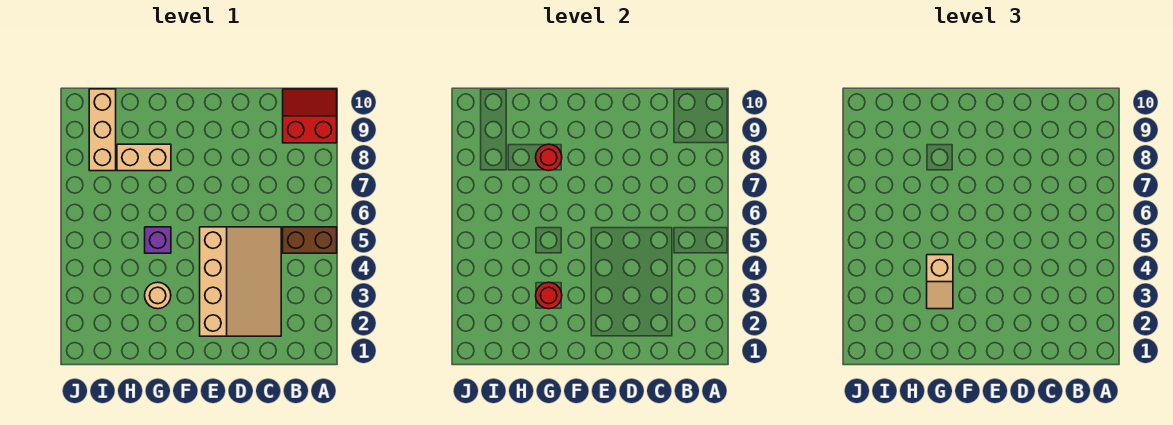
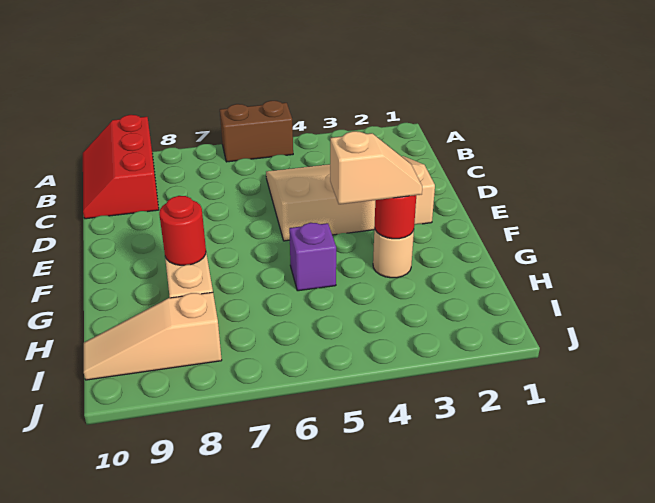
brown brick A5:B5 level 1 -> brown brick A5:A6 level 1
red slope A9:B10 level 1 top 9 -> red slope A9:C10 level 1 top 9
tan brick I8:I10 level 1 -> tan slope I8:I10 level 1 top 8

